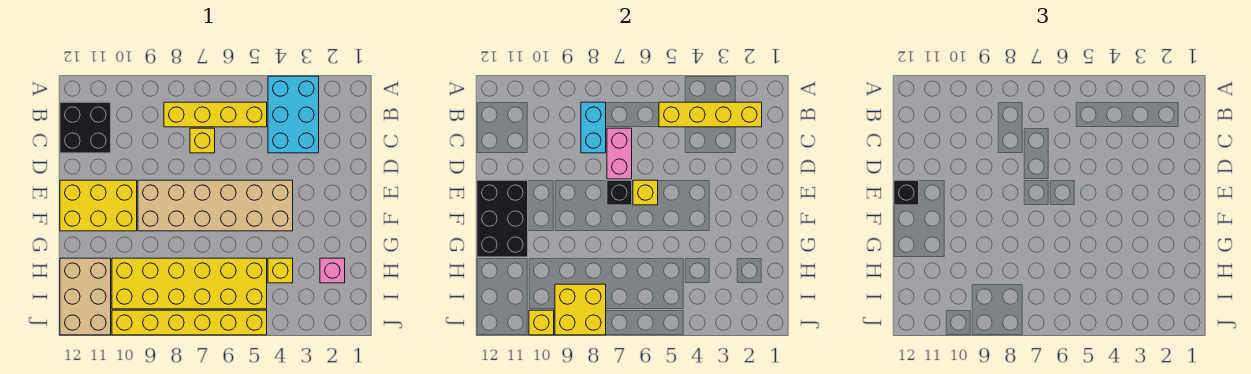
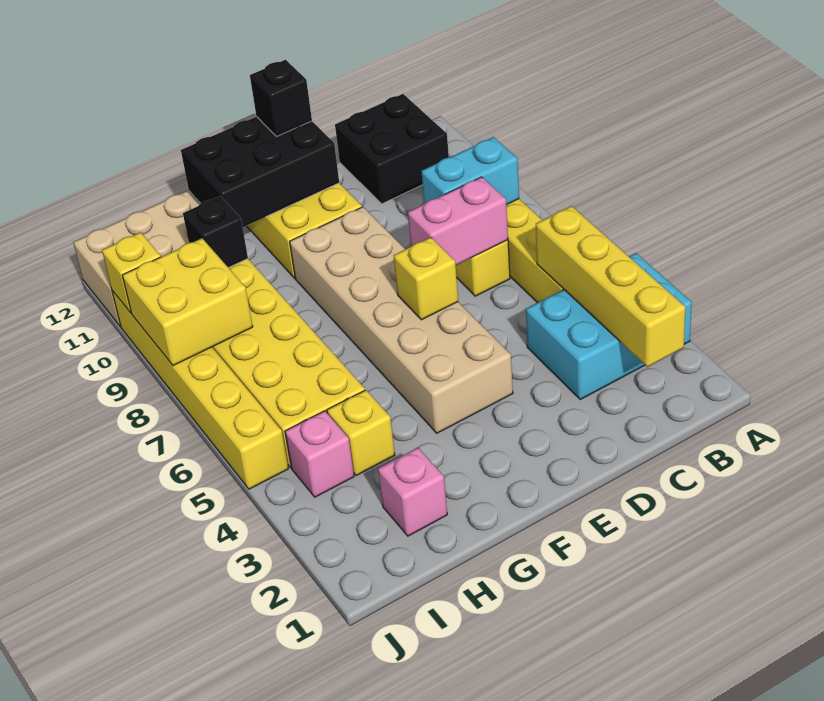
black brick E7 level 2 -> black brick H10 level 2
none -> pink brick I4 level 1

